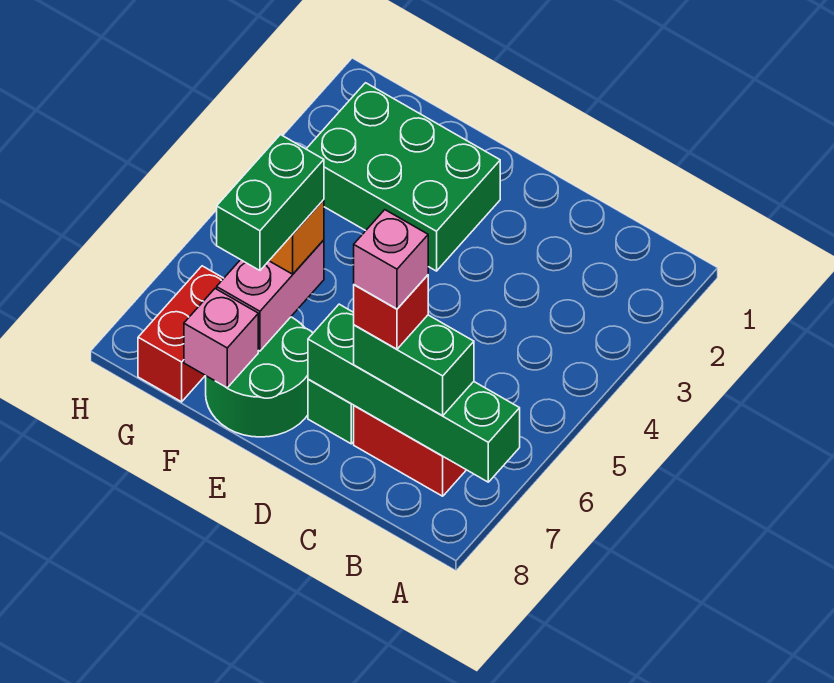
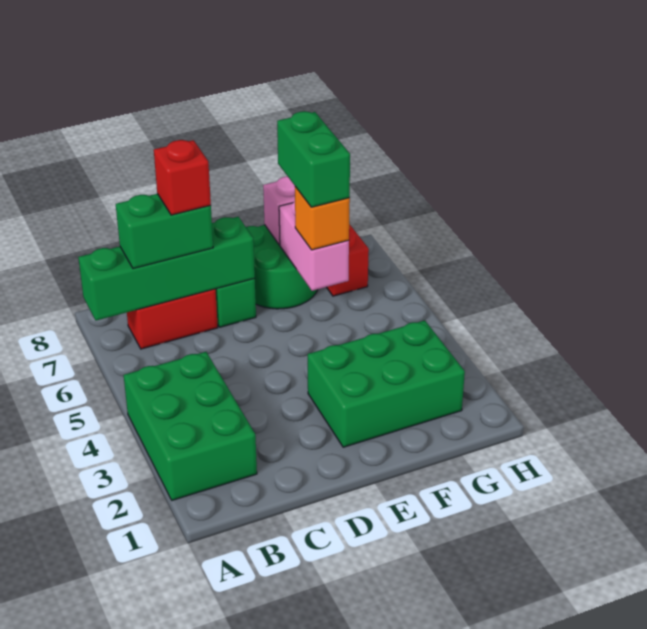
none -> green brick A2:B4 level 1
pink brick C7 level 5 -> none

